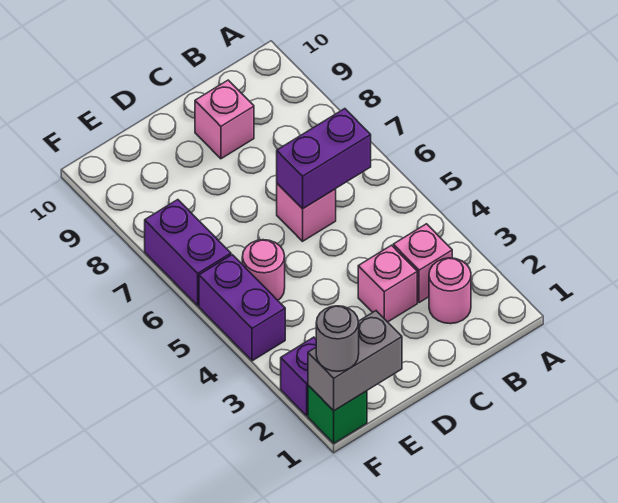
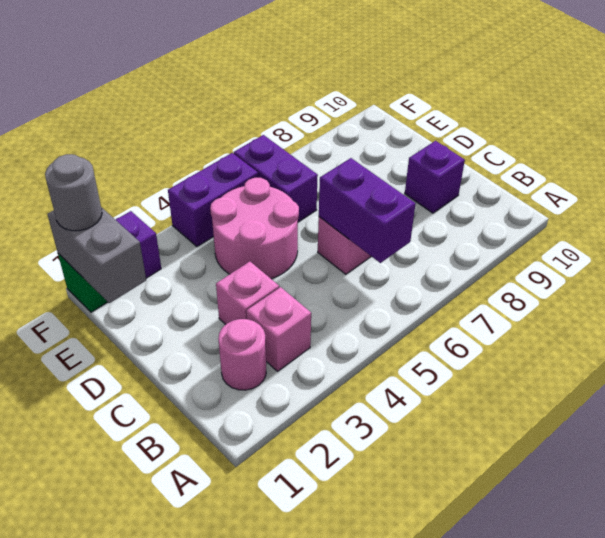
pink brick C9 level 1 -> purple brick C9 level 1
pink round brick E5 level 1 -> pink round brick D4:E5 level 1
purple brick F6:F7 level 1 -> purple brick E6:F6 level 1

